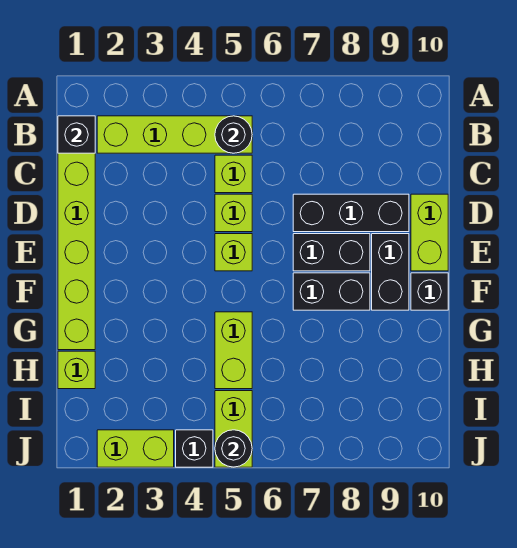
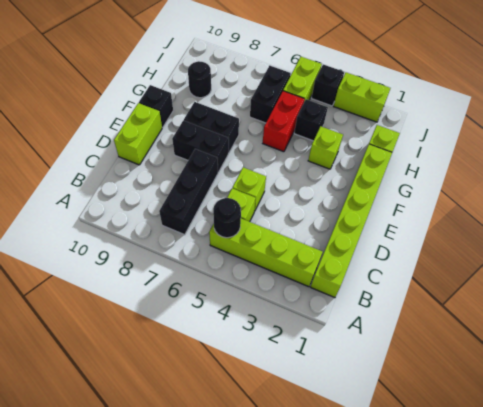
black brick B1 level 2 -> black brick H4 level 1
black brick D7:D9 level 1 -> black brick B7:D7 level 1
lime brick E5 level 1 -> lime brick G3 level 1
black brick E9:F9 level 1 -> black brick H6:I6 level 1
lime brick G5:H5 level 1 -> red brick G5:H5 level 1
black round brick J5 level 2 -> black round brick H9 level 1

